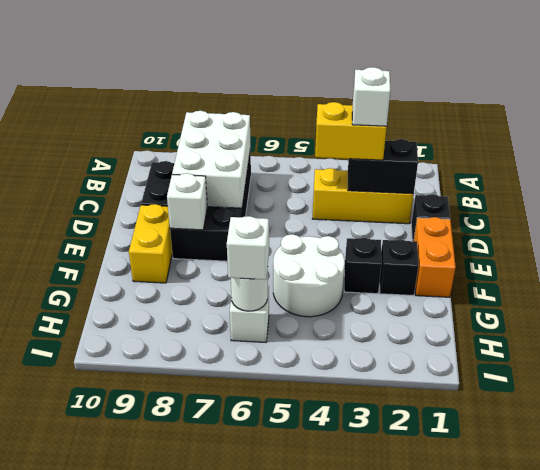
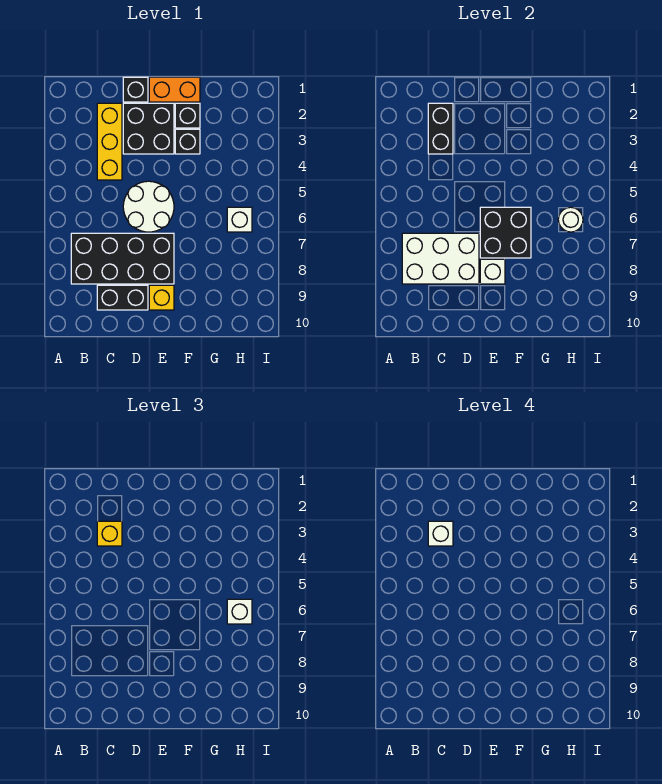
yellow brick C3:C4 level 3 -> yellow brick C3 level 3
none -> black brick D2:E3 level 1
none -> black brick E6:F7 level 2
yellow brick E9:F9 level 1 -> yellow brick E9 level 1
white round brick F4:G5 level 1 -> white round brick D5:E6 level 1

